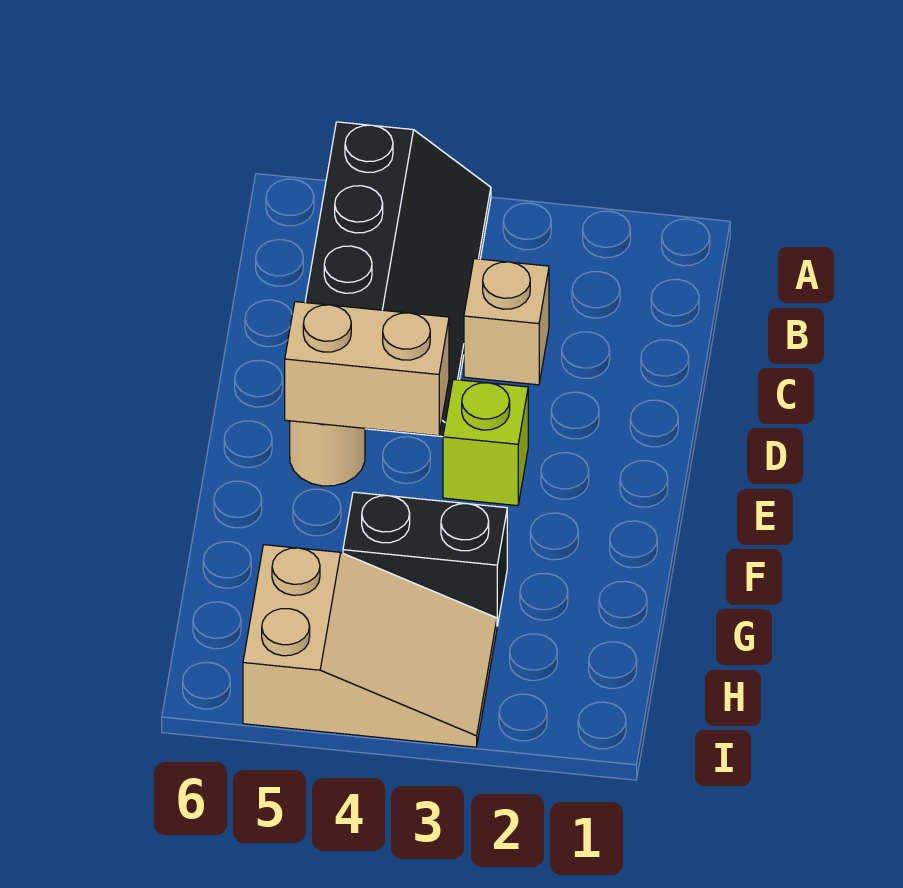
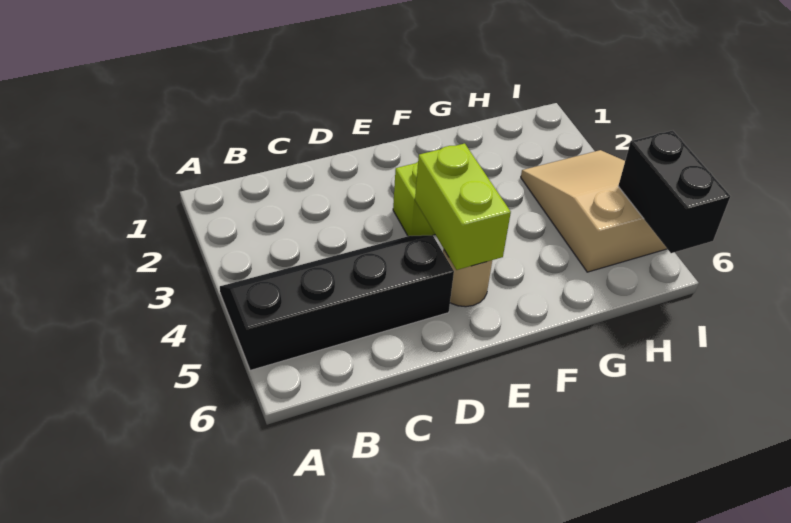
tan brick C3 level 1 -> none
tan brick E4:E5 level 2 -> lime brick E4:E5 level 2
black brick G3:G4 level 1 -> black brick I5:I6 level 2

